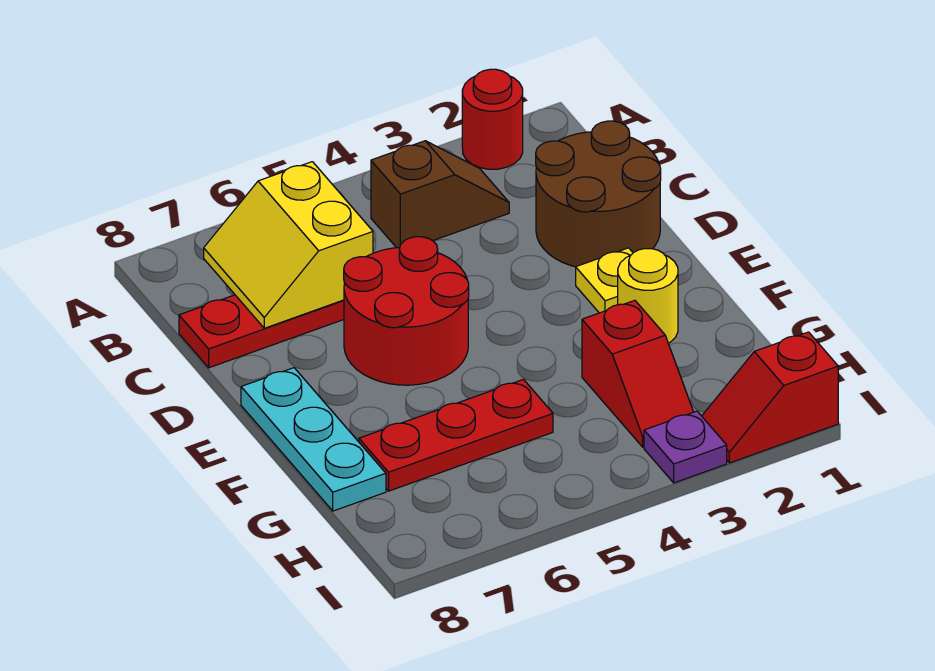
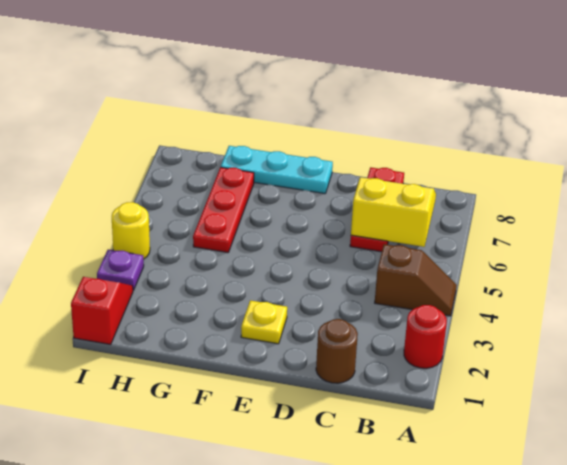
brown slope B3:B4 level 1 top 4 -> brown slope A4:B4 level 1 top B
brown round brick C1:D2 level 1 -> brown round brick C1 level 1
red round brick D5:E6 level 1 -> none
yellow round brick F2 level 1 -> yellow round brick I4 level 1
red slope G3:H3 level 1 top G -> none

